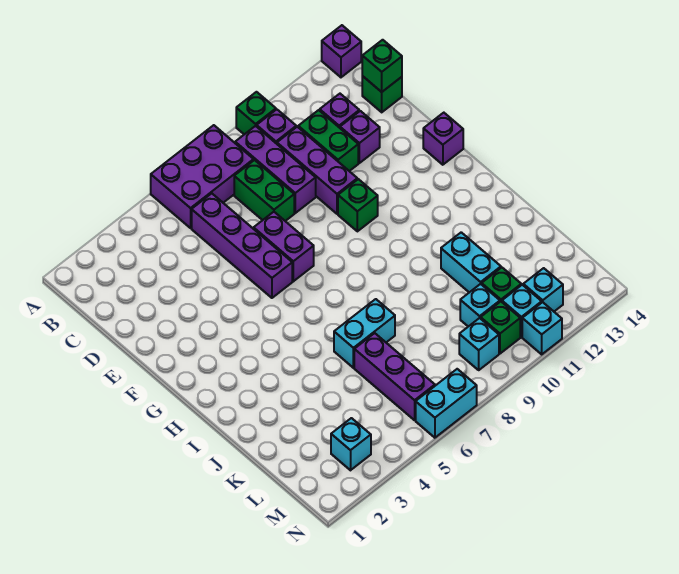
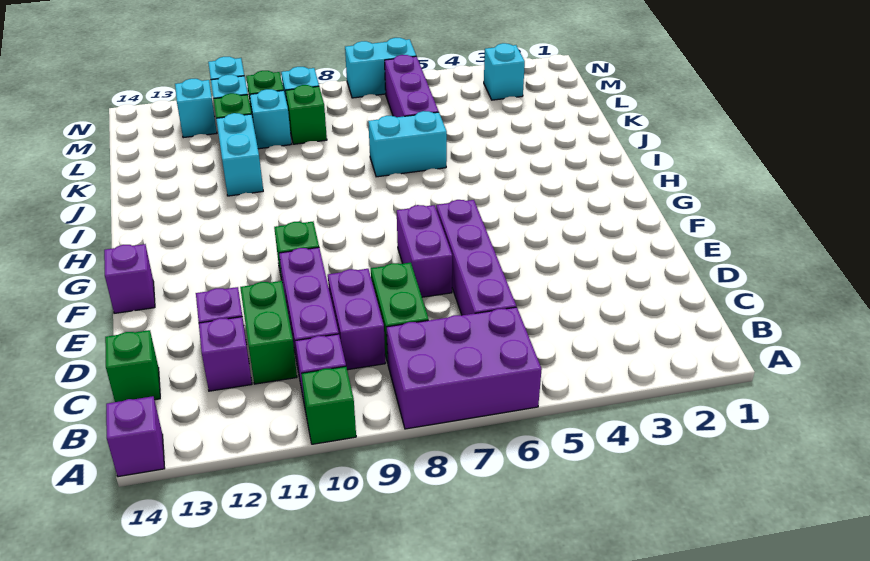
purple brick B9:D9 level 1 -> purple brick C9:D9 level 1
green brick C14 level 2 -> green brick L9 level 1

